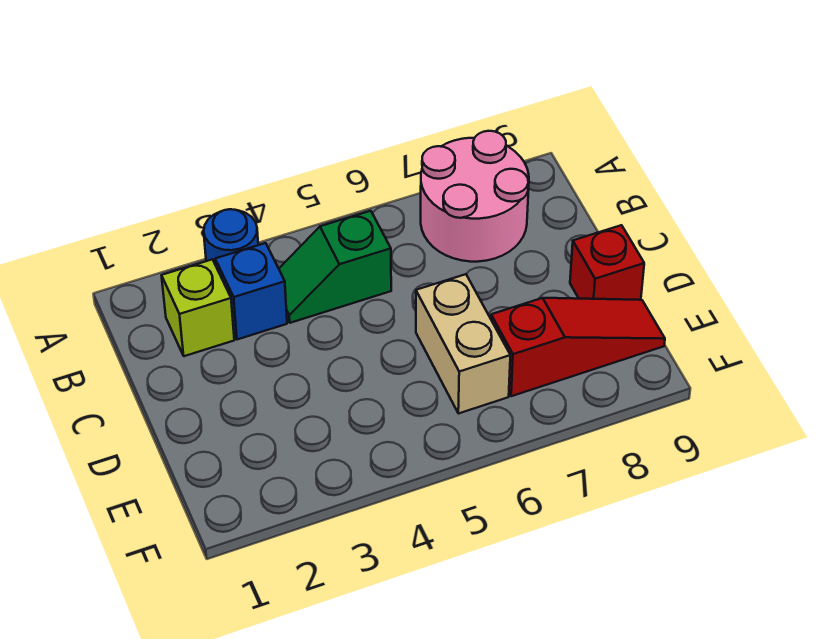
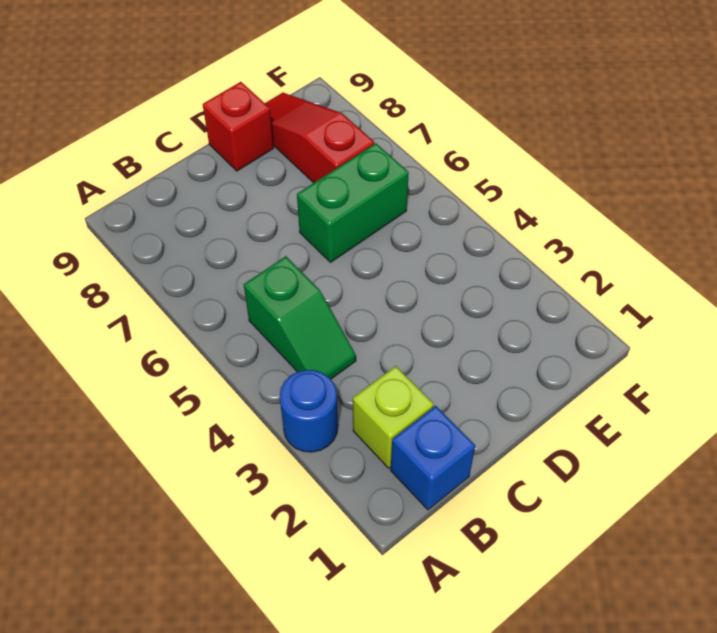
pink round brick A7:B8 level 1 -> none
blue brick B3 level 1 -> blue brick B1 level 1
tan brick D6:E6 level 1 -> green brick D6:E6 level 1

